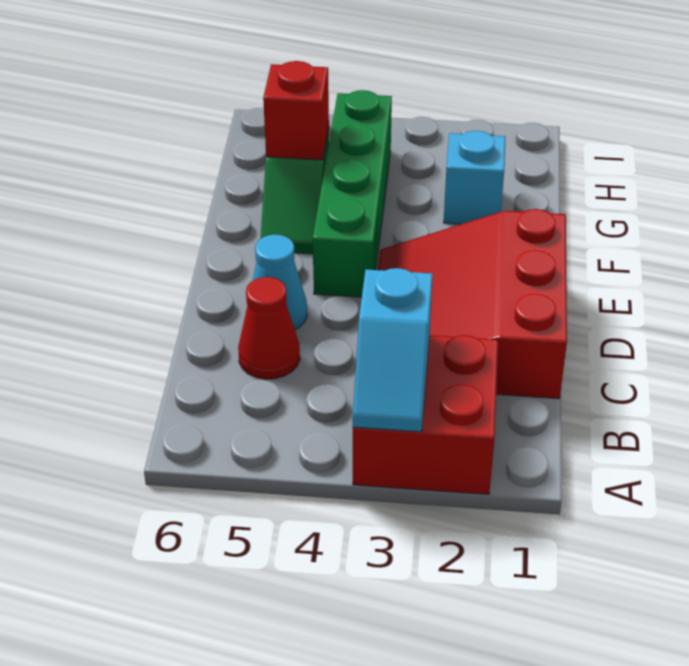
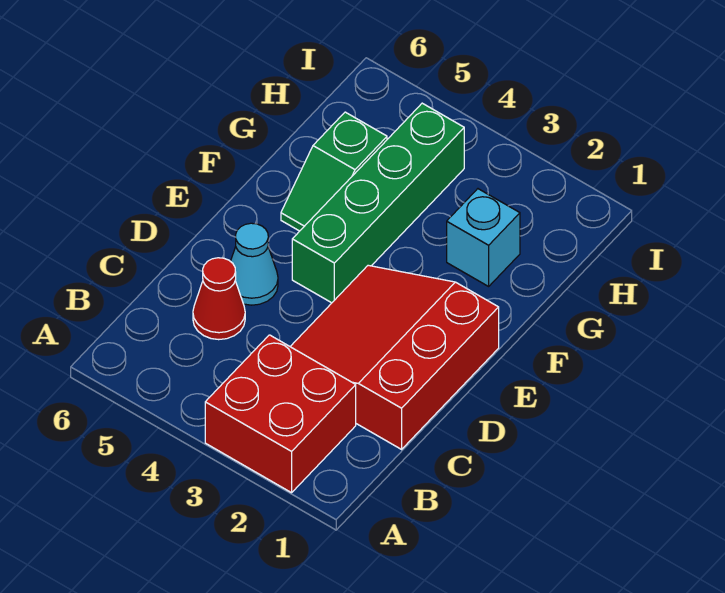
cyan slope A3:B3 level 2 top B -> none
red brick G5 level 2 -> none

